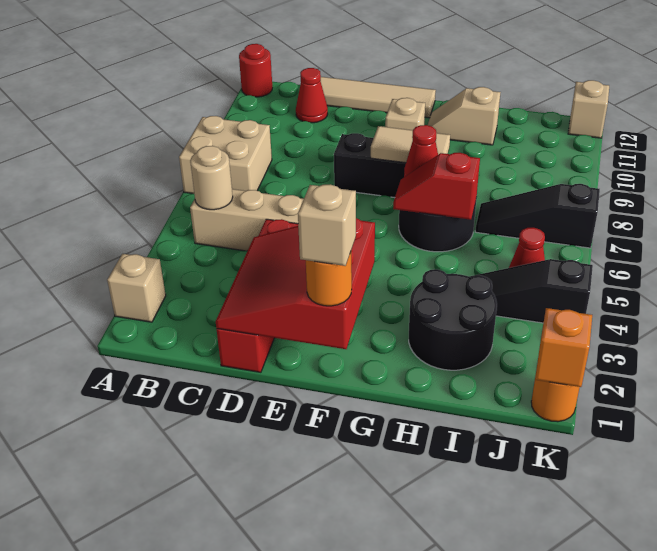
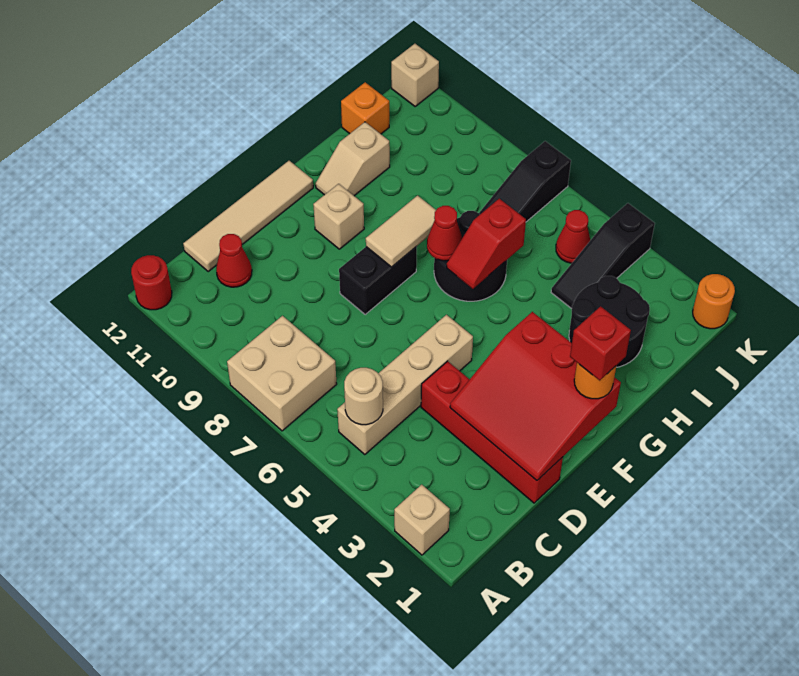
tan brick F1 level 4 -> red brick F1 level 4
orange brick K1 level 2 -> orange brick I12 level 1

